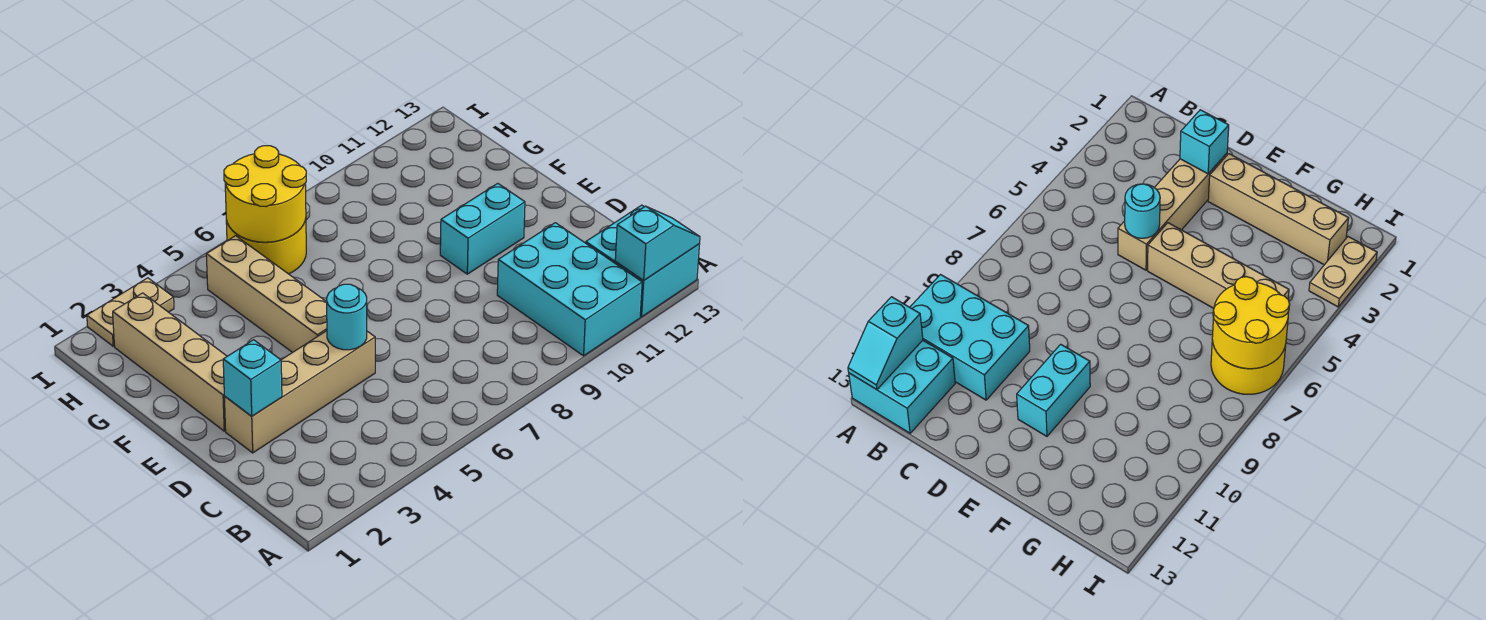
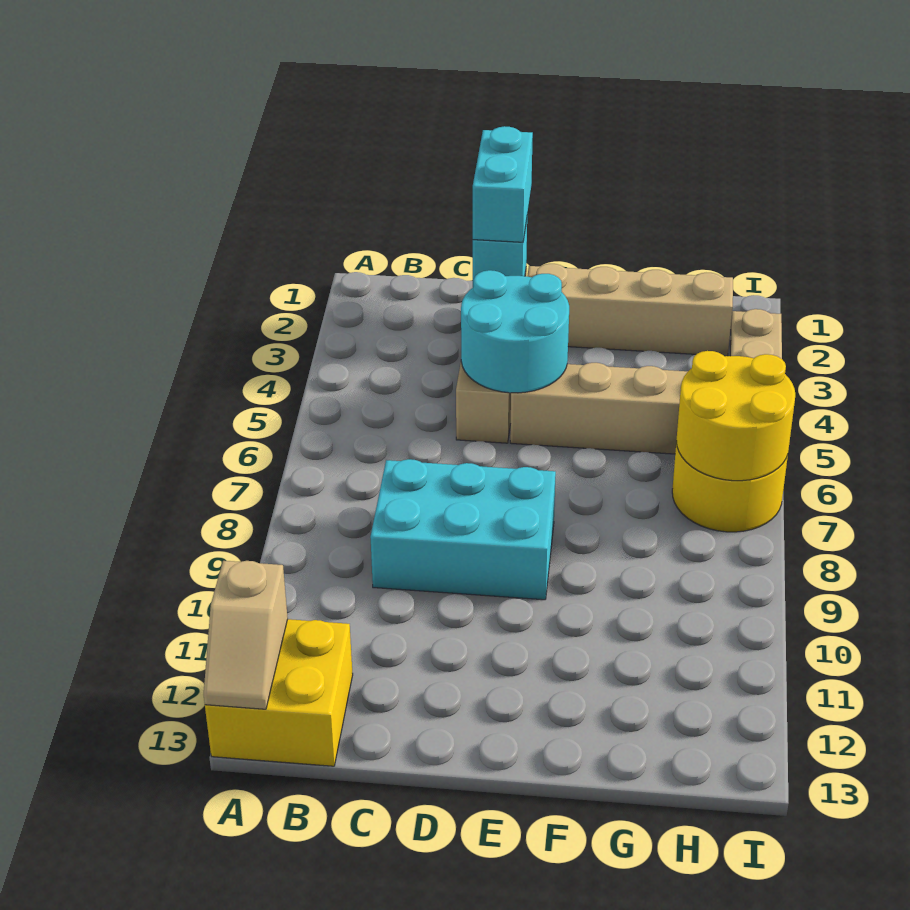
cyan brick A10:C11 level 1 -> cyan brick C8:E9 level 1
cyan brick A12:B13 level 1 -> yellow brick A12:B13 level 1
cyan slope A12:A13 level 2 top 12 -> tan slope A12:A13 level 2 top 12
cyan round brick D5 level 2 -> cyan round brick D4:E5 level 2
cyan brick E10:E11 level 1 -> cyan brick D1:D2 level 3

